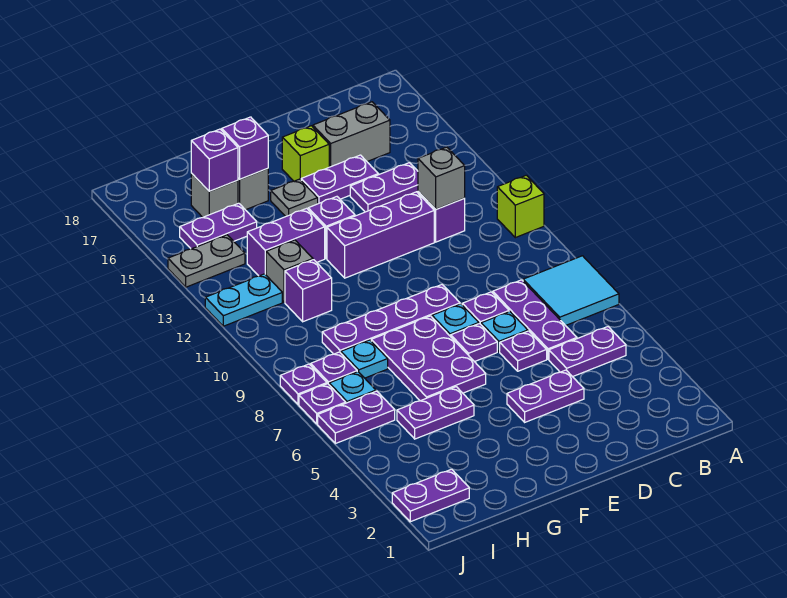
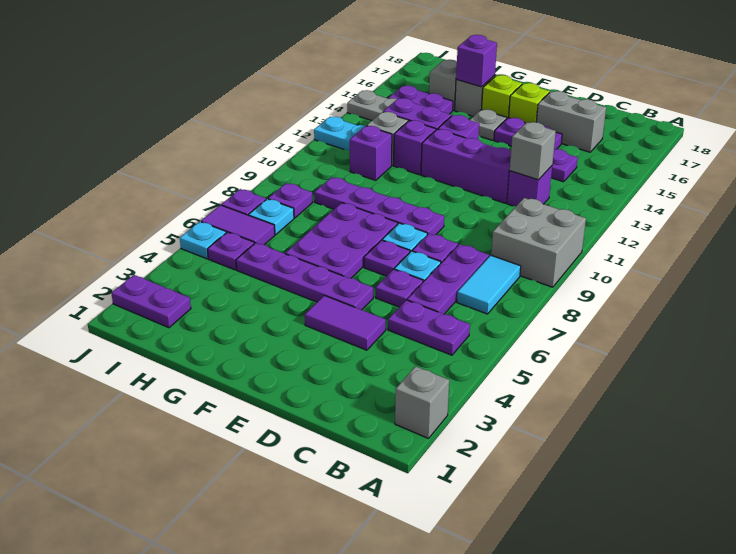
none -> grey brick A2 level 1
cyan tile A7:B8 level 1 -> cyan tile B7:B8 level 1
none -> grey brick A9:B10 level 1
lime brick A11 level 1 -> lime brick F16 level 1
purple plate D4:E4 level 1 -> purple tile D4:E4 level 1
purple plate G5:H5 level 1 -> purple plate E5:H5 level 1
cyan plate H8 level 1 -> cyan plate J5 level 1
purple brick H16 level 2 -> purple brick G12 level 1
purple plate I6:J6 level 1 -> purple tile I6:J6 level 1
purple plate J8 level 1 -> purple plate I5 level 1

